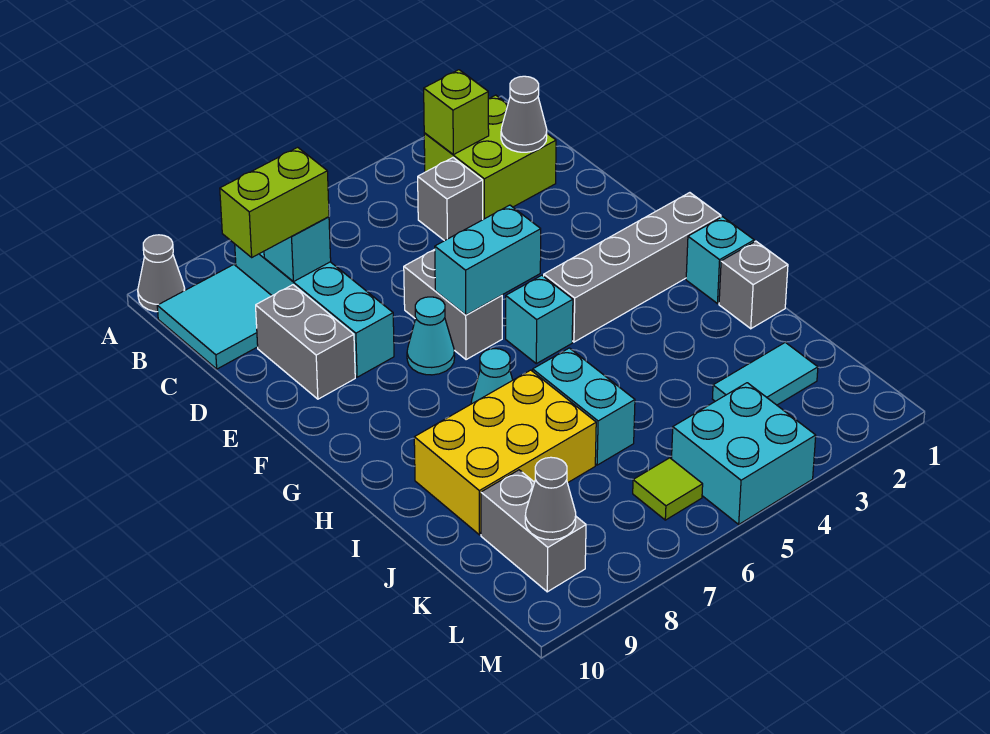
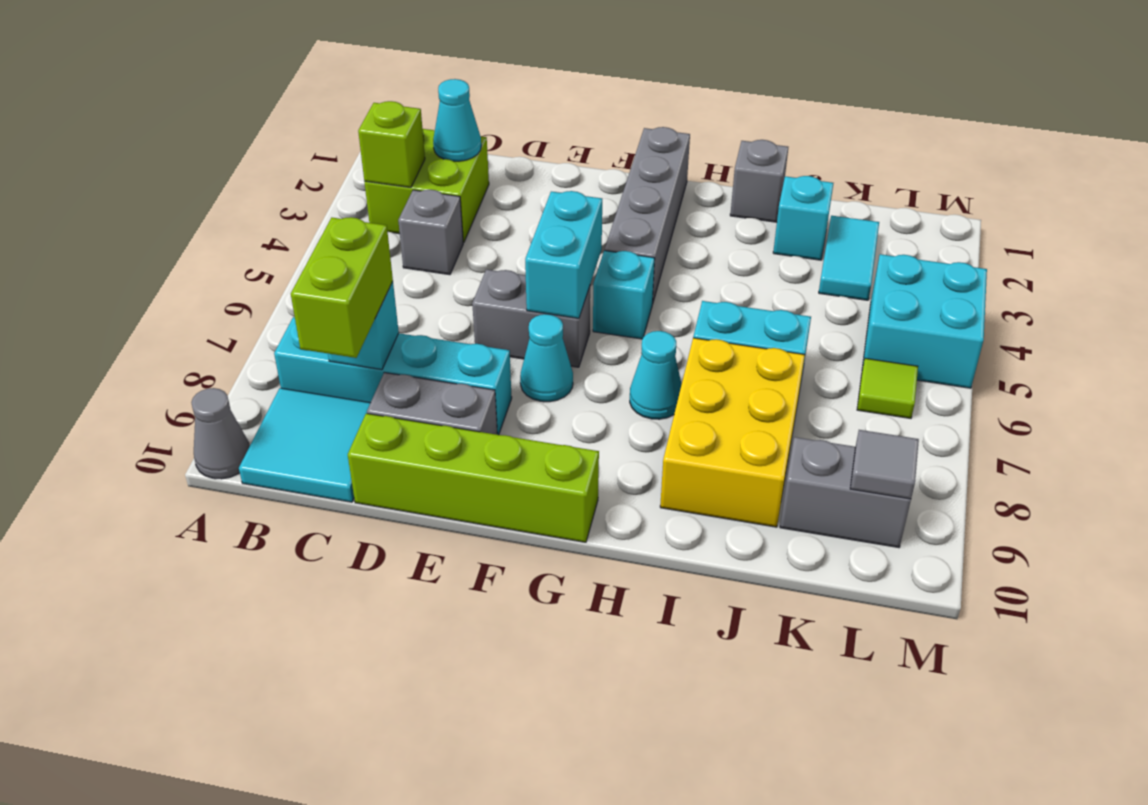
grey cone C2 level 2 -> cyan cone C2 level 2
none -> lime brick D10:G10 level 1
cyan brick H1 level 1 -> cyan brick J2 level 1
grey cone L9 level 2 -> grey tile L9 level 2

